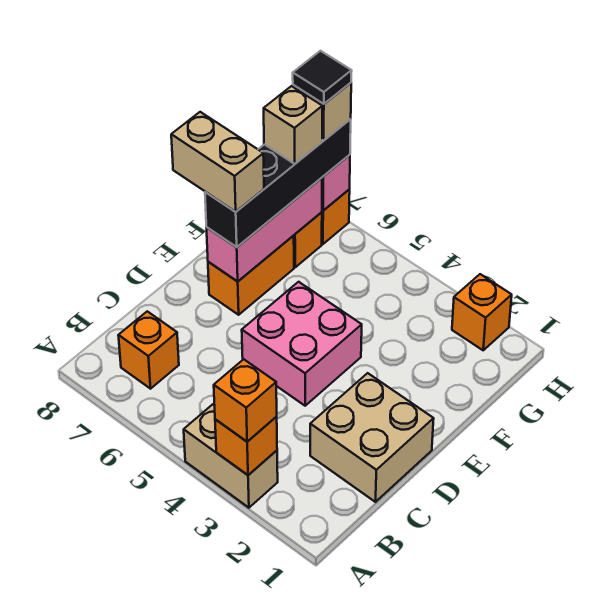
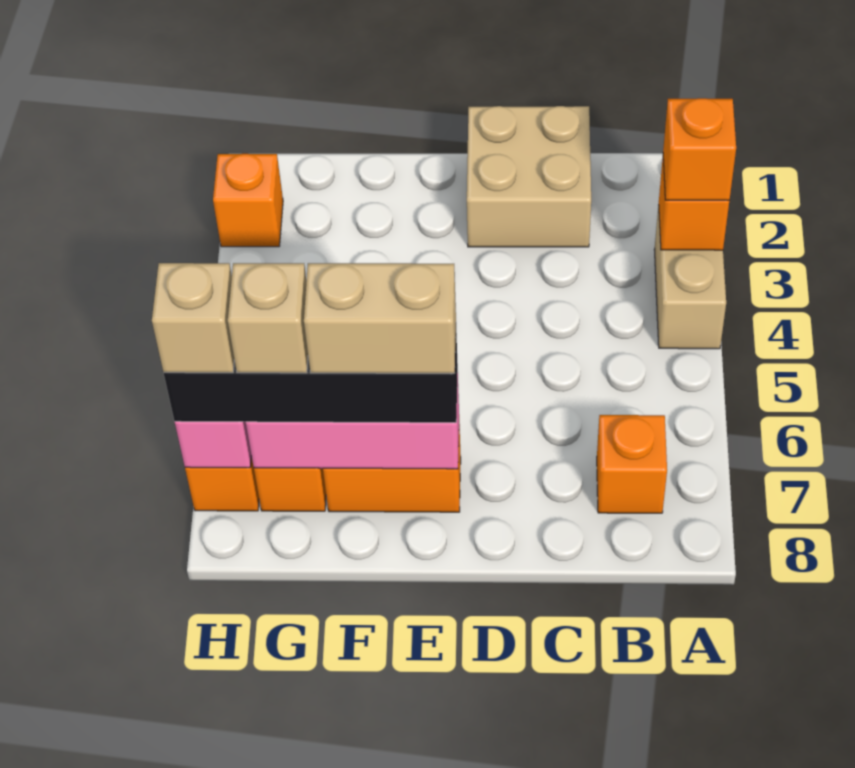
pink brick D4:E5 level 1 -> none
tan brick E7:E8 level 4 -> tan brick E7:F7 level 4
black tile H7 level 5 -> none

